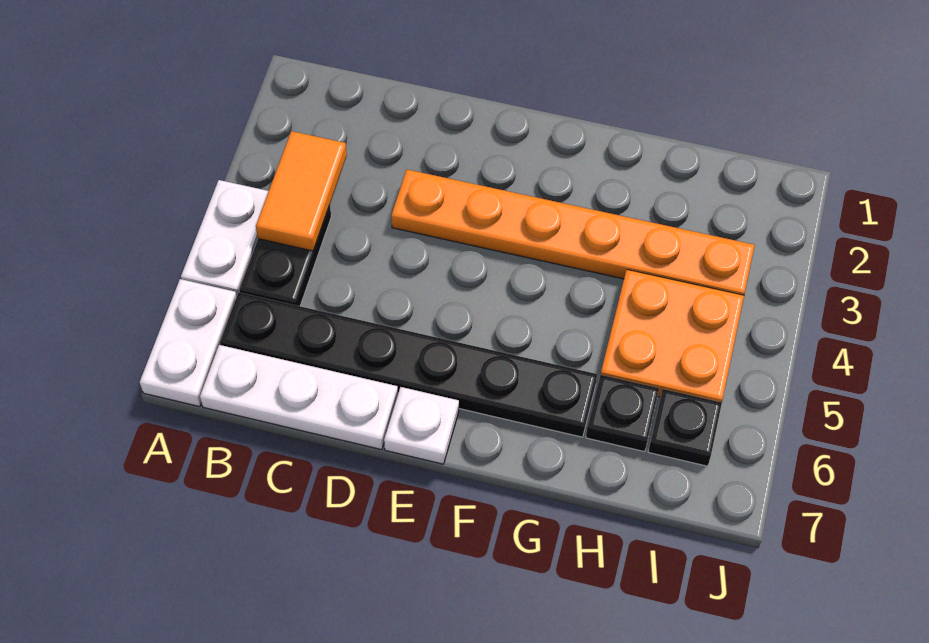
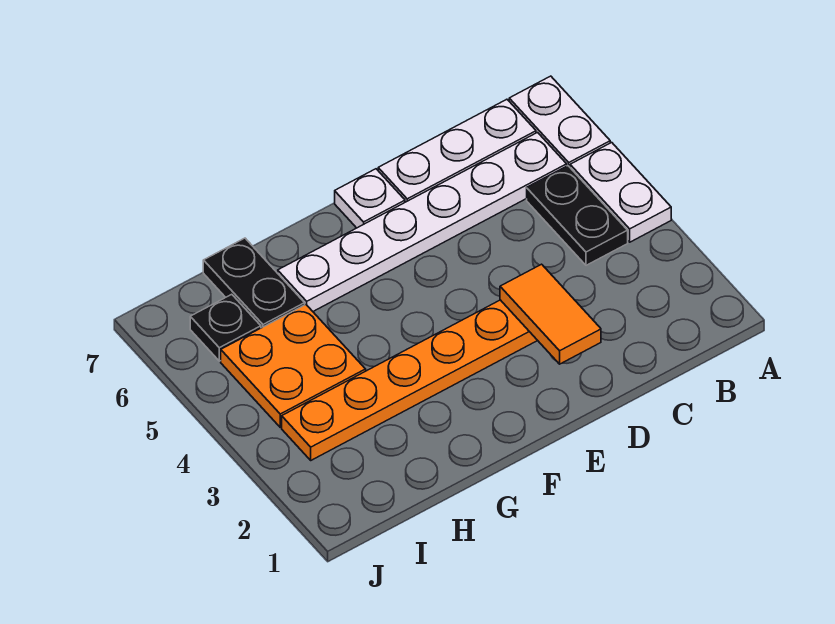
orange tile B3:B4 level 2 -> orange tile D2:D3 level 2
black plate B6:G6 level 1 -> white plate B6:G6 level 1
black plate H6 level 1 -> black plate H6:H7 level 1

